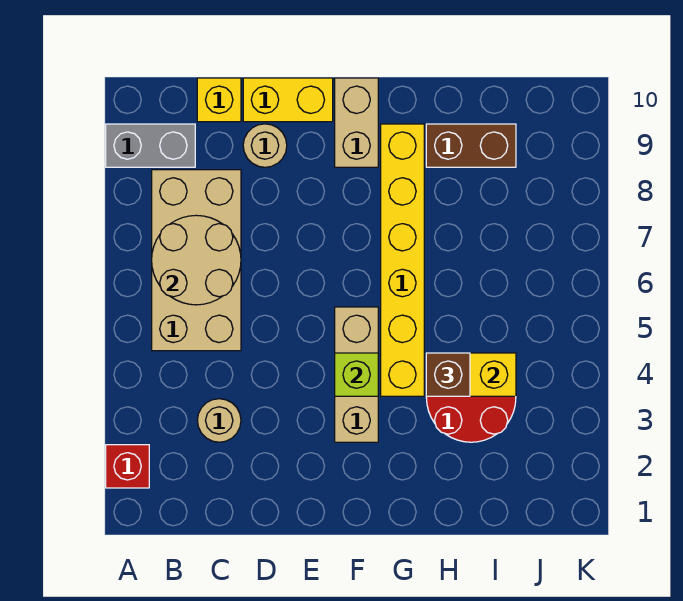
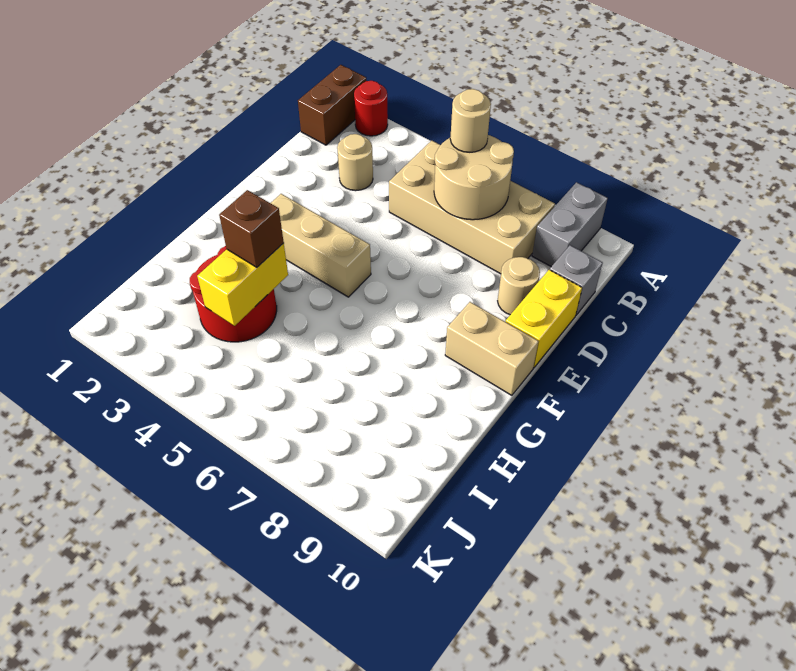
red brick A2 level 1 -> red round brick A2 level 1
none -> tan round brick B6 level 3
yellow brick C10 level 1 -> grey brick C10 level 1
lime brick F4 level 2 -> none
yellow brick G4:G9 level 1 -> none
brown brick H9:I9 level 1 -> brown brick A1:B1 level 1

